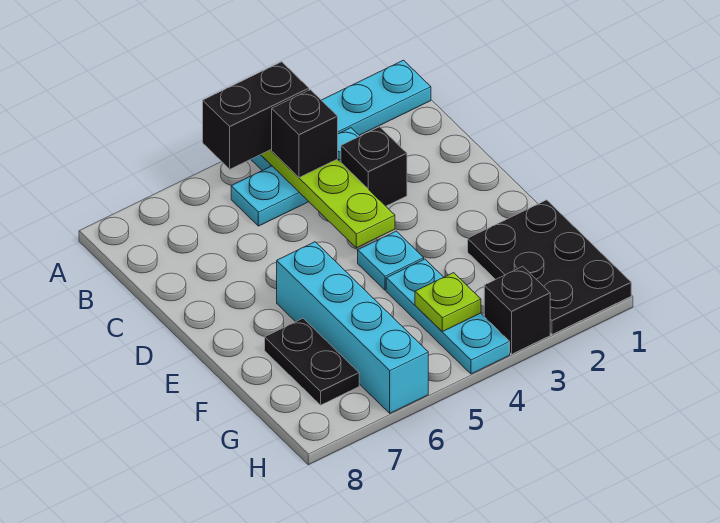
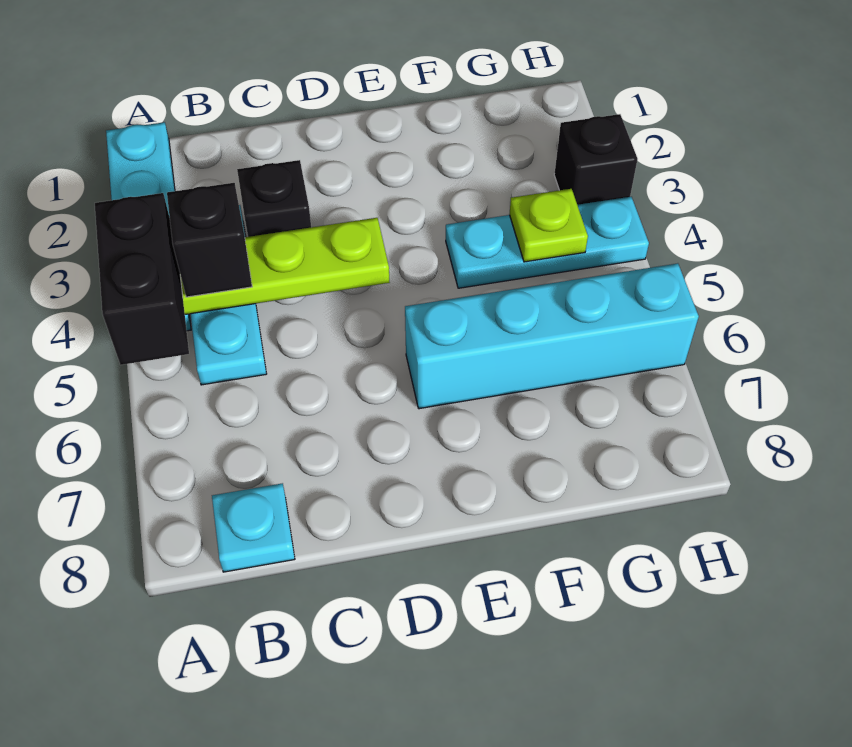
cyan plate E4 level 1 -> cyan plate B8 level 1
black plate F1:H2 level 1 -> none
black plate F7:G7 level 1 -> none

